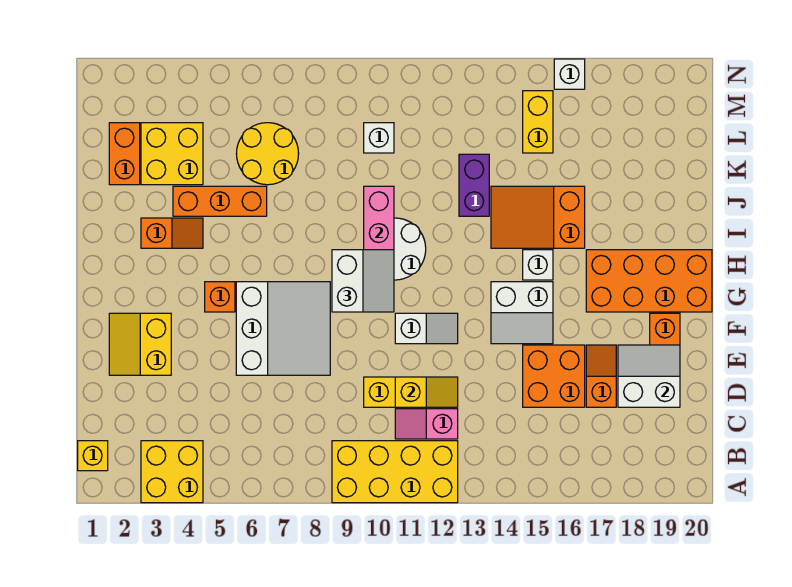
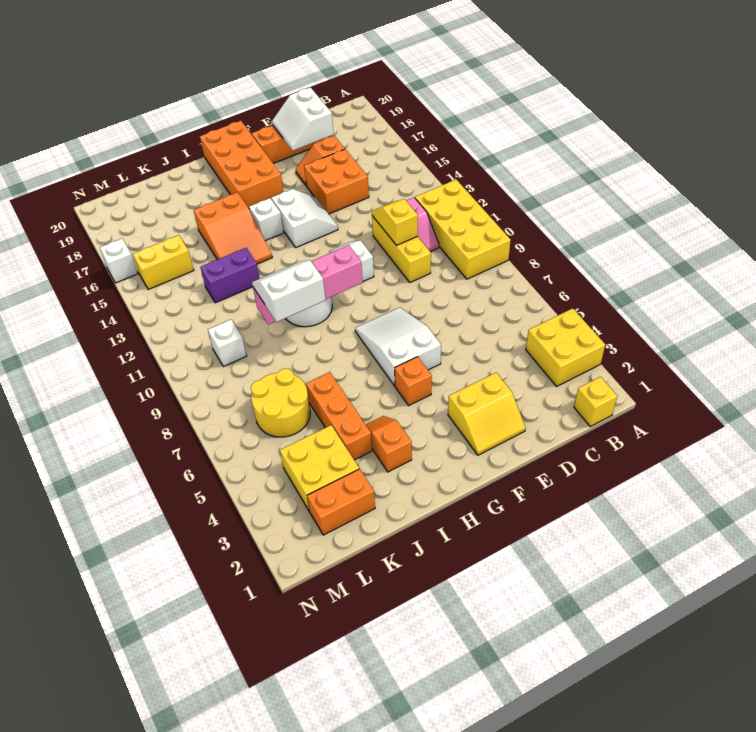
white slope E6:G8 level 1 top 6 -> white slope F6:G8 level 1 top 6
white slope G9:H10 level 3 top 9 -> white slope I9:J10 level 3 top 9

